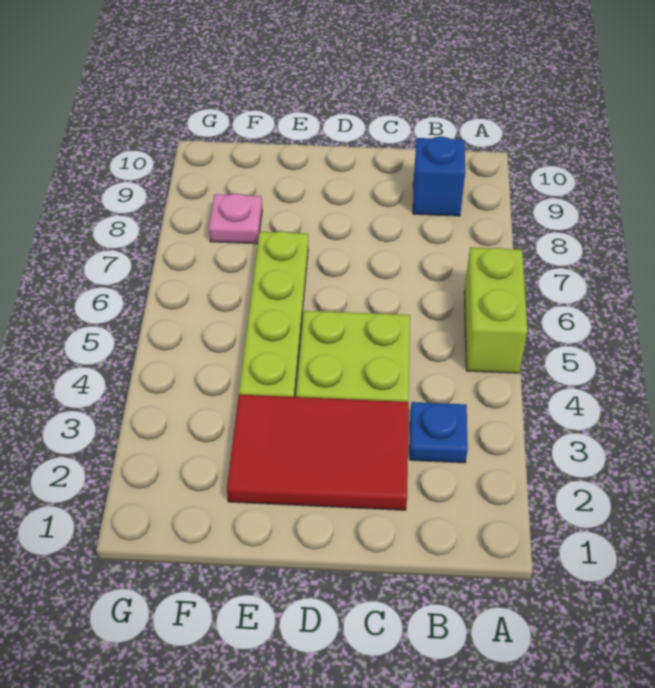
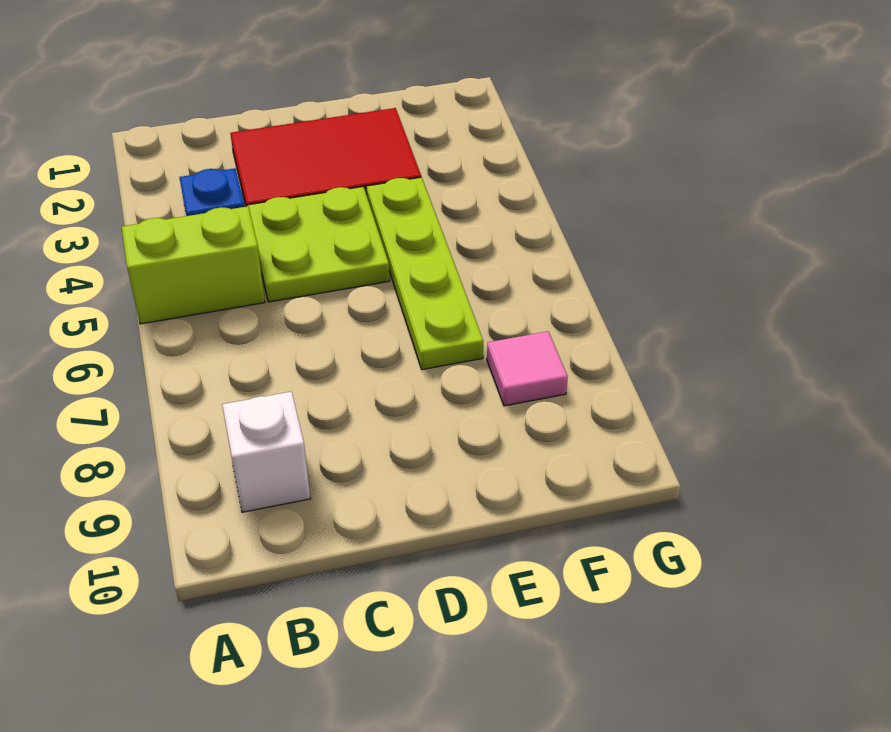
lime brick A5:A6 level 1 -> lime brick A5:B5 level 1
blue brick B9 level 1 -> white brick B9 level 1
pink plate F8 level 1 -> pink tile F8 level 1

